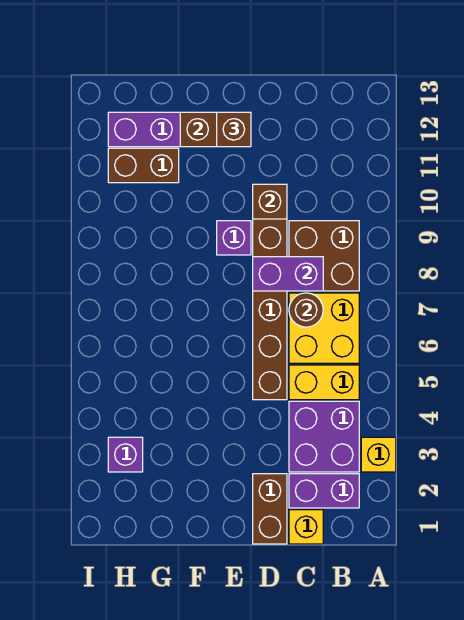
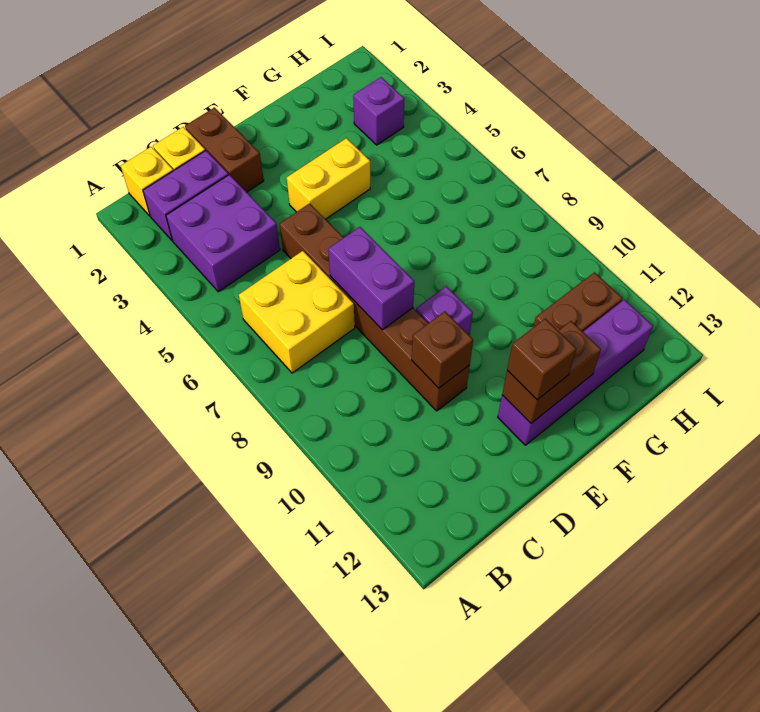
yellow brick A3 level 1 -> yellow brick B1 level 1
yellow brick B5:C5 level 1 -> yellow brick E4:F4 level 1
brown brick B8:C9 level 1 -> none
brown round brick C7 level 2 -> none
purple brick C8:D8 level 2 -> purple brick D7:D8 level 2

